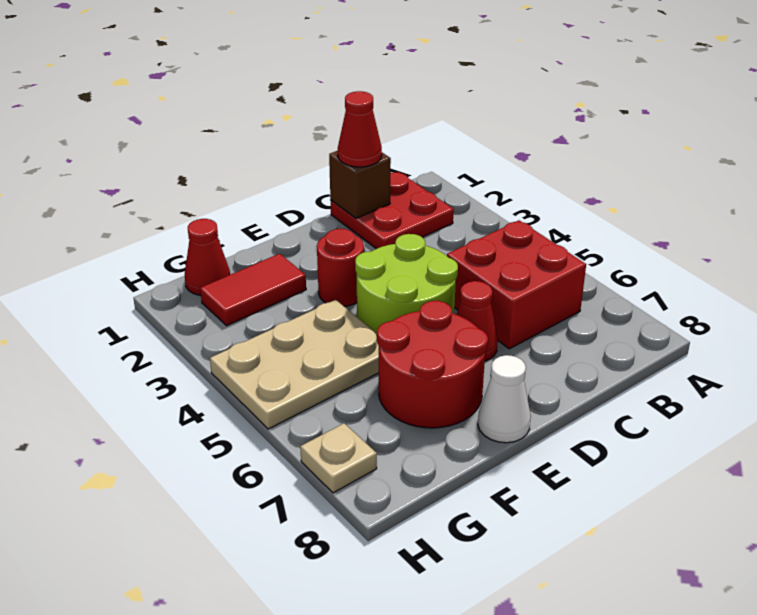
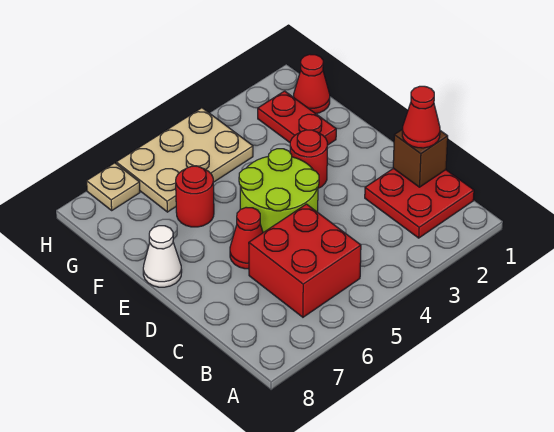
red round brick E6:F7 level 1 -> red round brick F6 level 1
red tile F2:G2 level 1 -> red plate F2:G2 level 1
tan plate F4:H5 level 1 -> tan plate G4:H6 level 1

